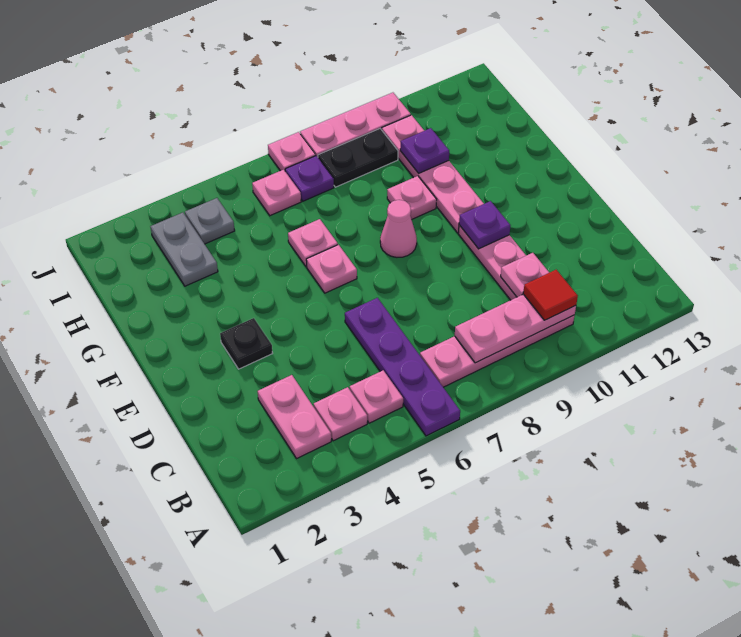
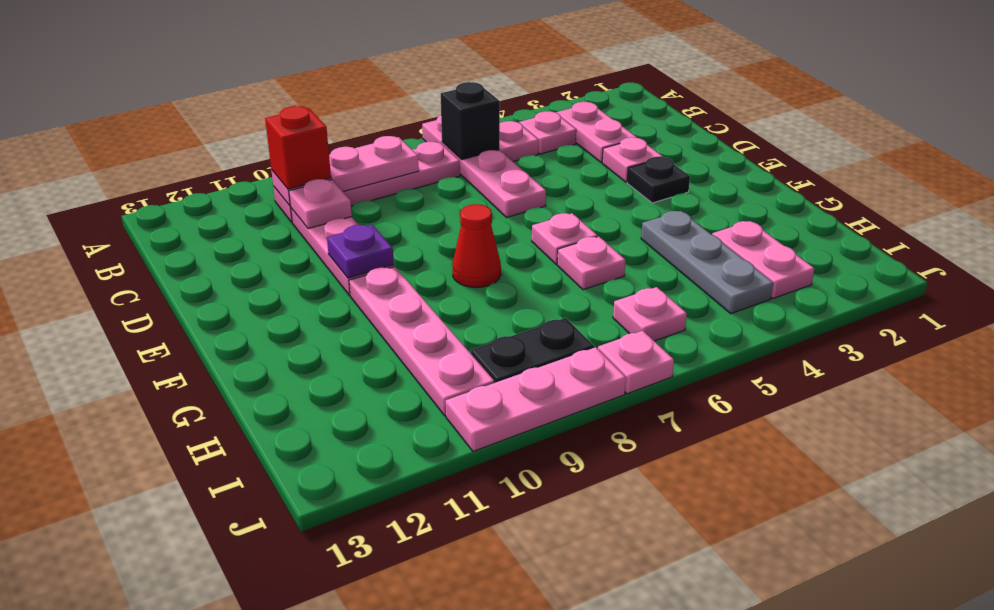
purple plate A6:D6 level 1 -> pink plate A6:D6 level 1
none -> black brick B6 level 2
red tile B10 level 3 -> red brick B10 level 3
pink cone F8 level 1 -> red cone F8 level 1
pink plate G9 level 1 -> pink plate D3 level 1
grey plate H3:I3 level 1 -> pink plate H3:I3 level 1
purple plate H10 level 2 -> none
grey plate I4 level 1 -> grey plate G4:I4 level 1
purple plate I7 level 1 -> none

